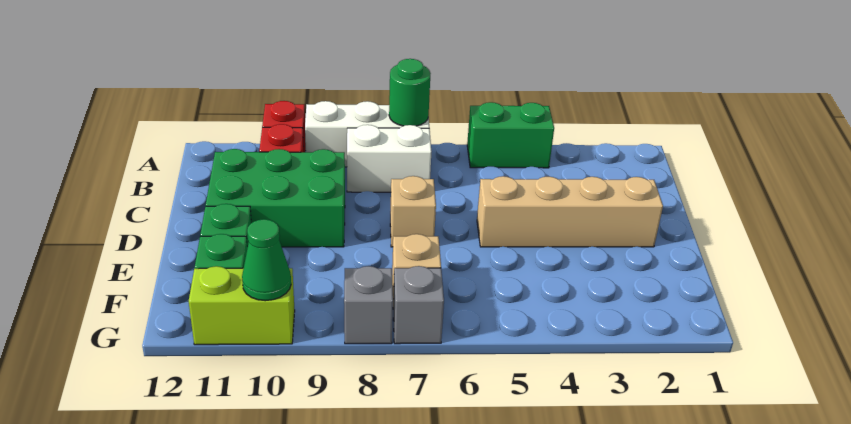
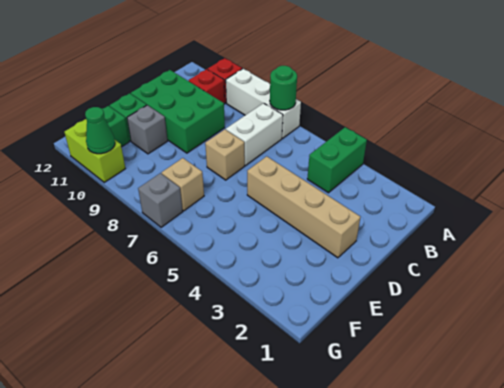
green brick A4:A5 level 1 -> green brick A4:B4 level 1
white brick B7:B8 level 1 -> white brick B7:C7 level 1
grey brick G8 level 1 -> grey brick E10 level 1

